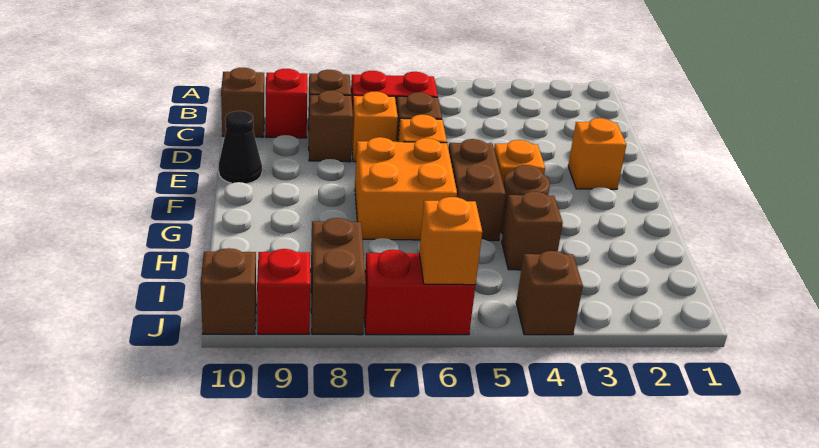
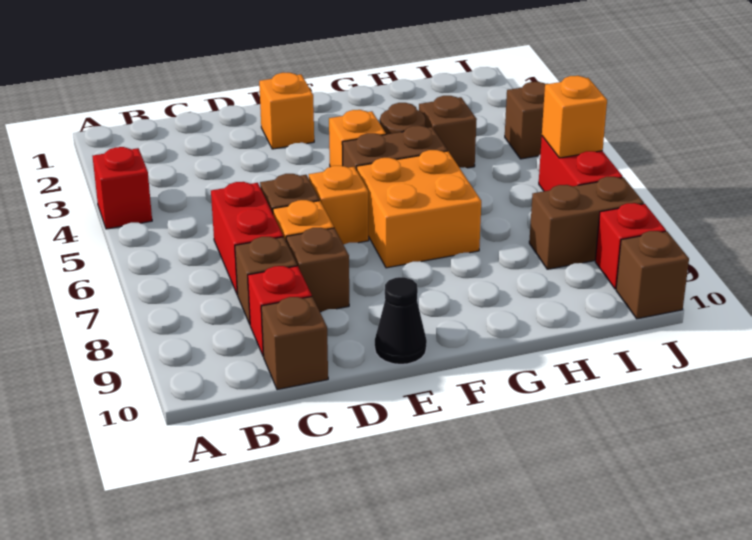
none -> red brick A4 level 1

